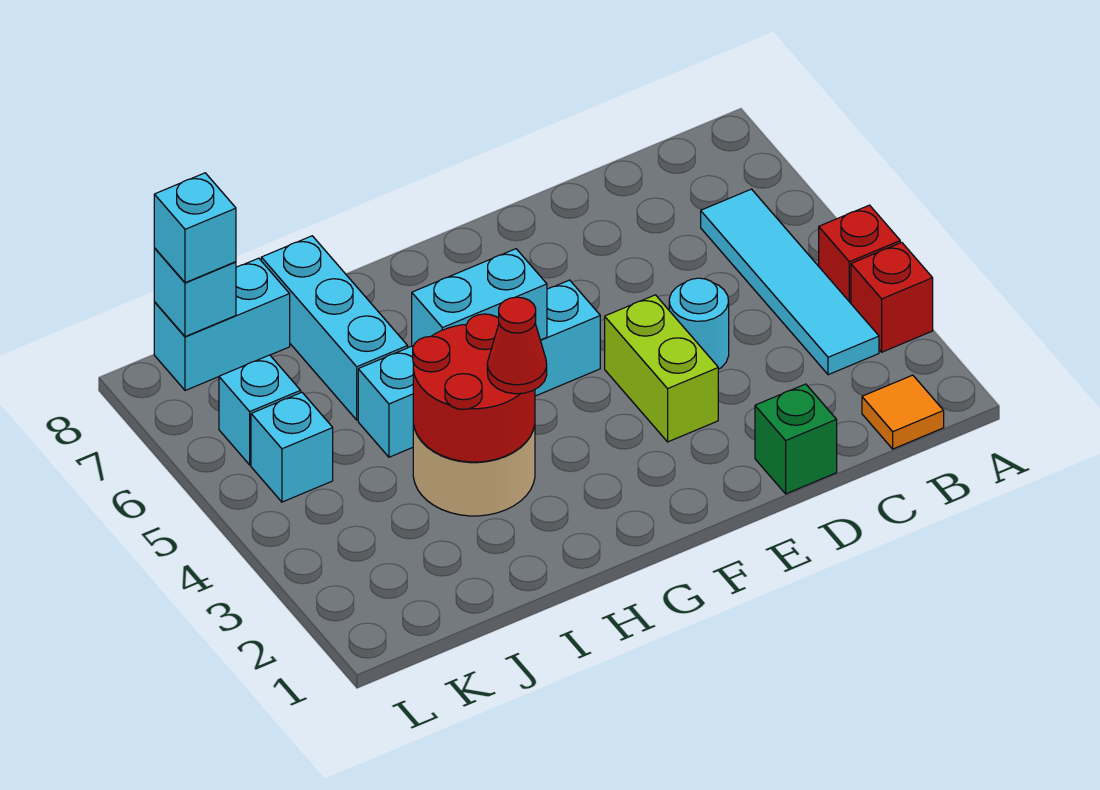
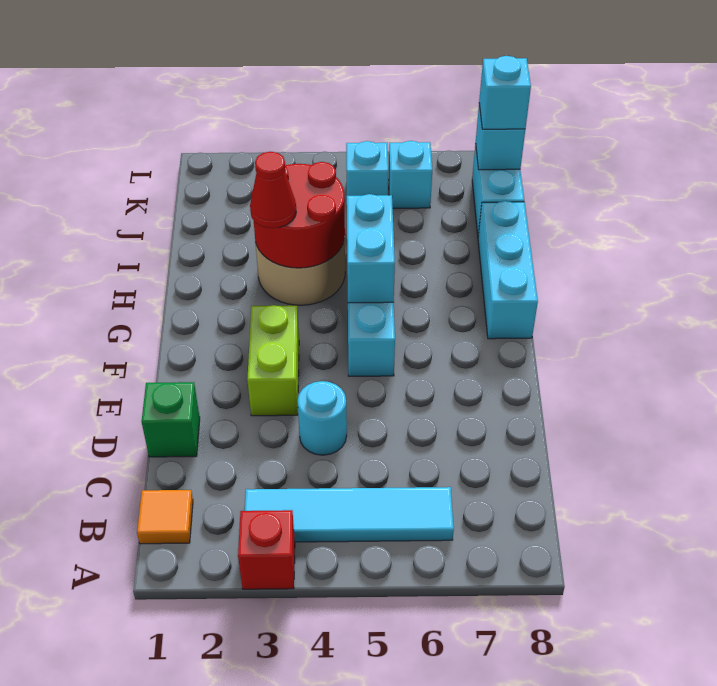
red brick A4 level 1 -> none
lime brick E3:E4 level 1 -> lime brick E3:F3 level 1
cyan brick I6:I8 level 1 -> cyan brick G8:I8 level 1

